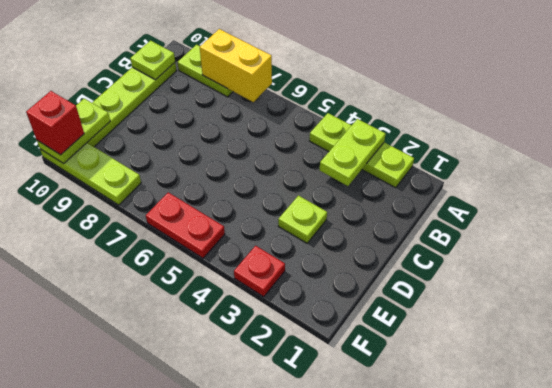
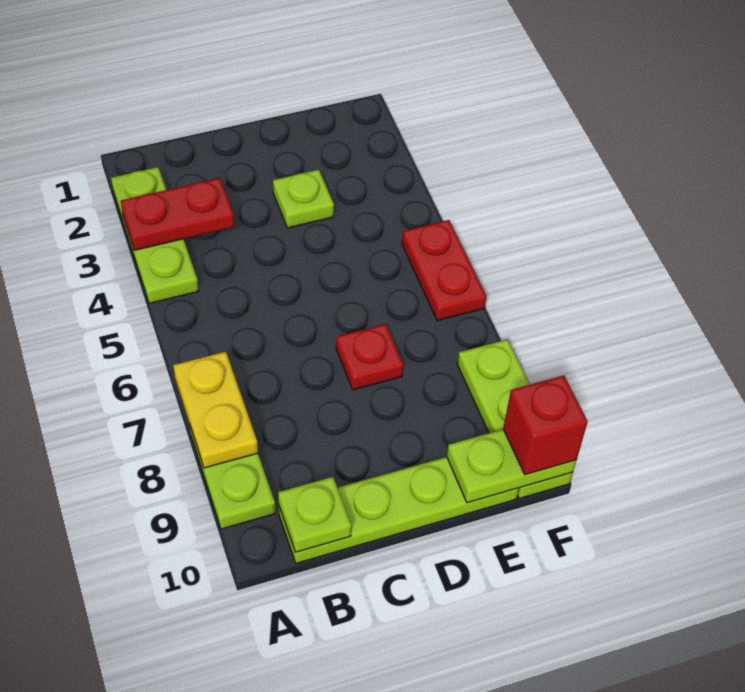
lime plate A3:B3 level 2 -> red plate A3:B3 level 2
yellow brick A7:A8 level 2 -> yellow plate A7:A8 level 2
red plate F3 level 1 -> red plate D7 level 1

